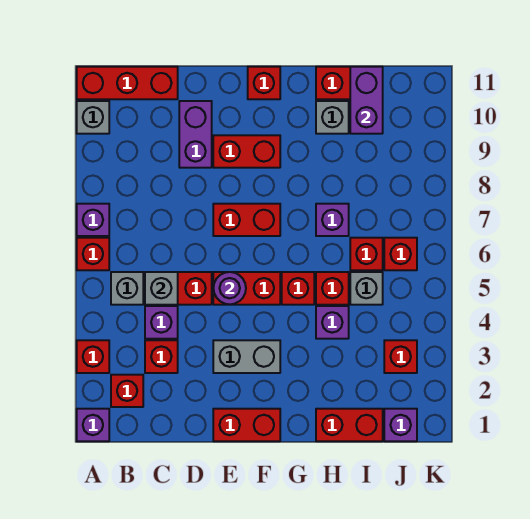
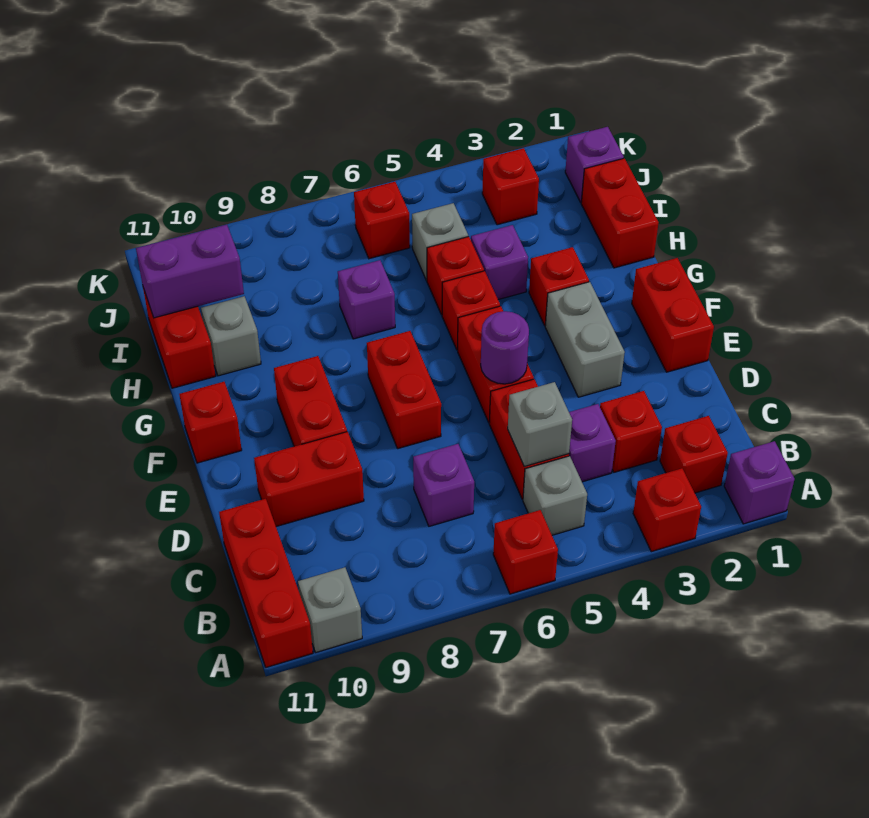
purple brick A7 level 1 -> purple brick C7 level 1
purple brick D9:D10 level 1 -> red brick D9:D10 level 1
red brick I6 level 1 -> red brick G3 level 1

